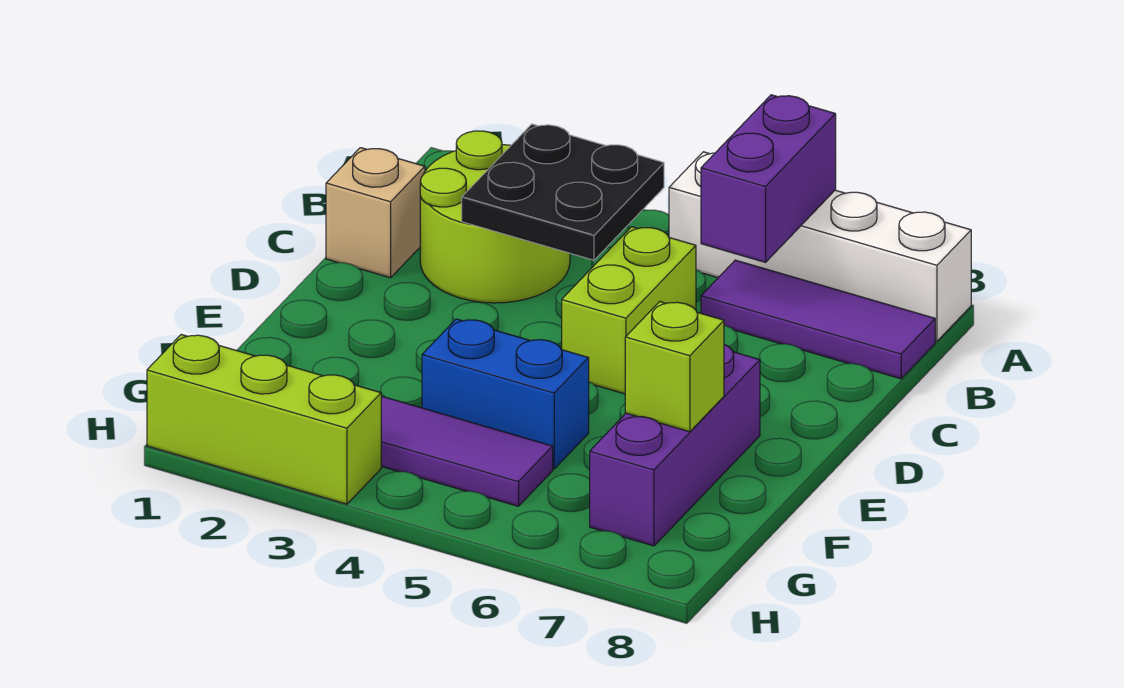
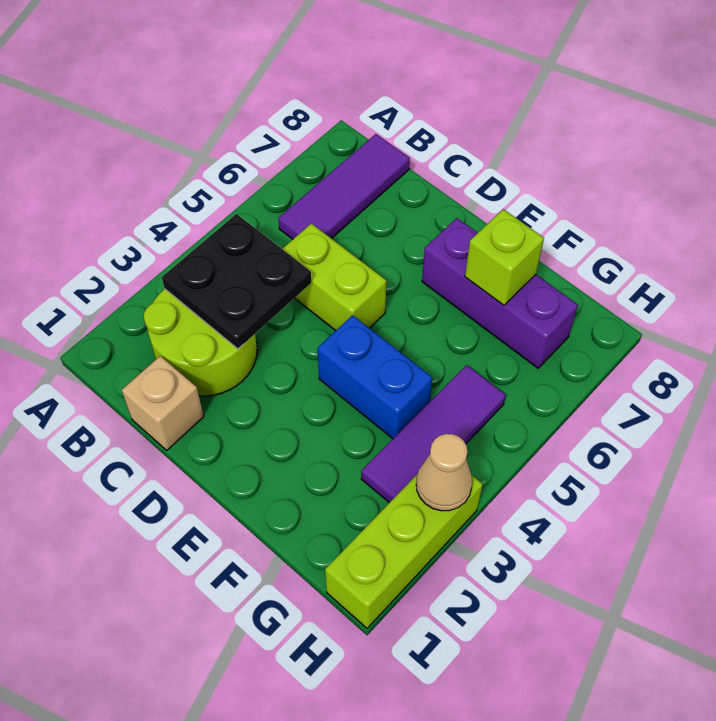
white brick A5:A8 level 1 -> none
purple brick A6:B6 level 2 -> none
blue brick F4:F5 level 1 -> blue brick E4:F4 level 1
none -> tan cone H3 level 2

